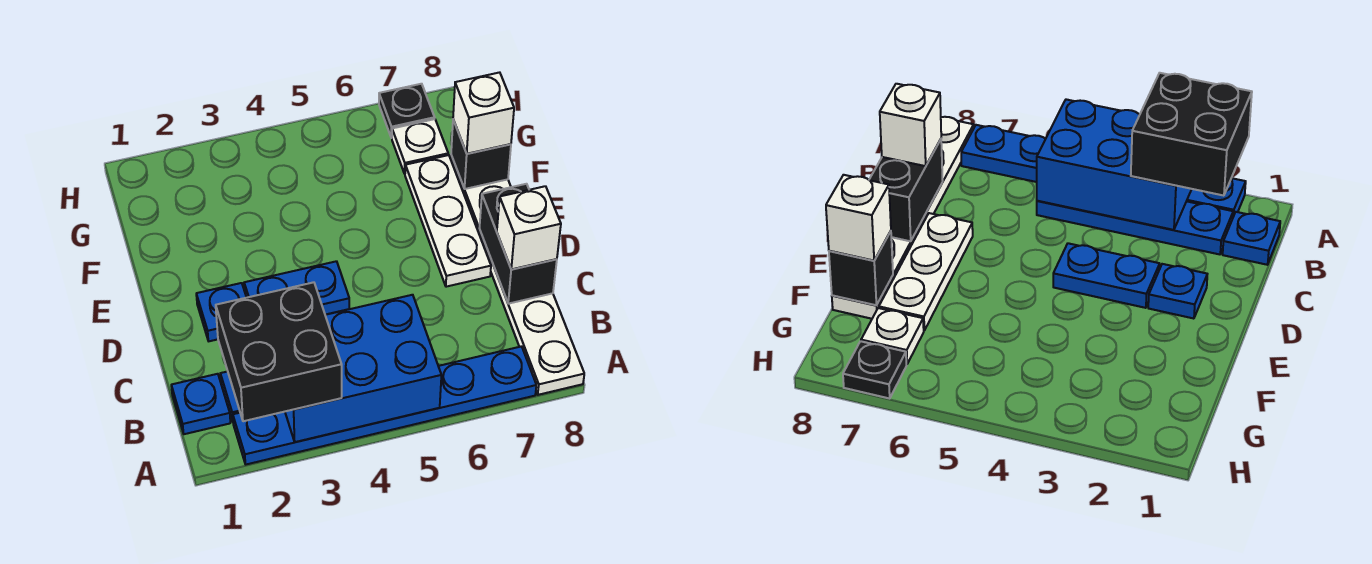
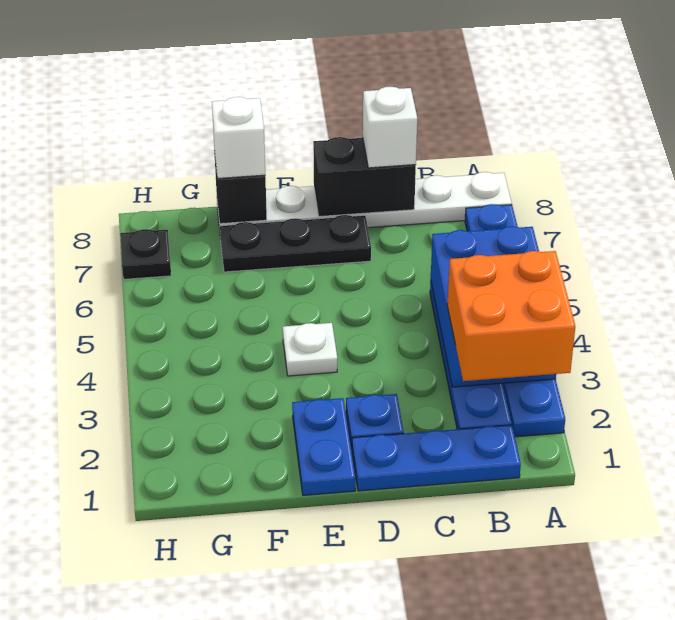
black brick A2:B3 level 3 -> orange brick A2:B3 level 3
blue plate B1 level 1 -> blue plate B1:D1 level 1
blue plate D3:D4 level 1 -> blue plate E1:E2 level 1
white plate D7:F7 level 1 -> black plate D7:F7 level 1
white plate G7 level 1 -> white plate E4 level 1

